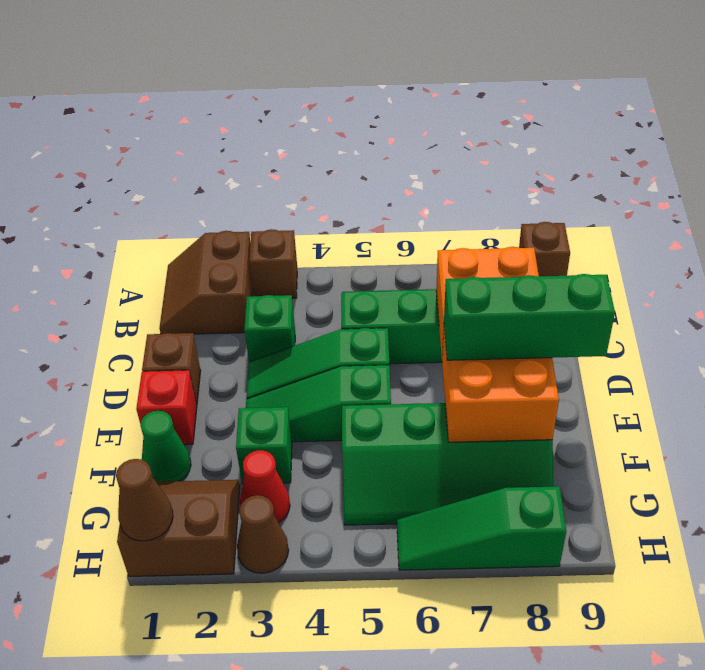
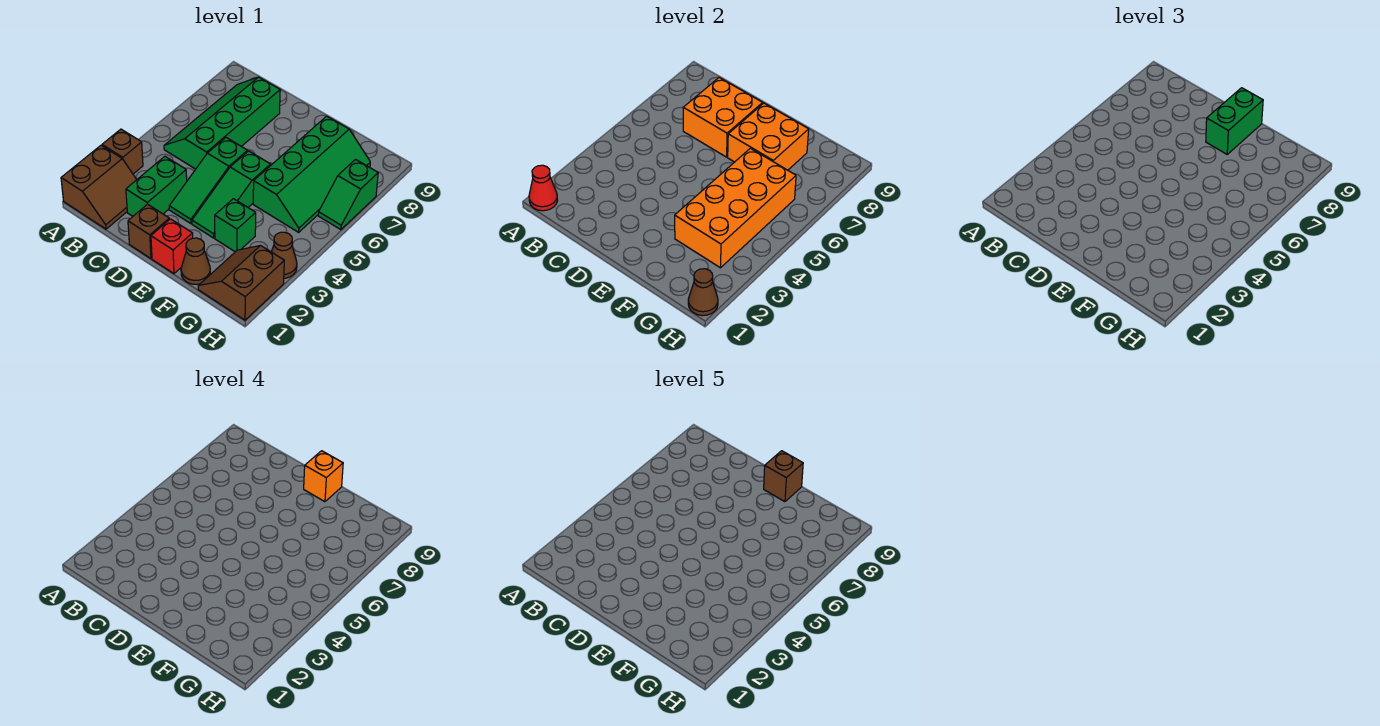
brown slope A1:B2 level 1 top 2 -> brown slope A1:B2 level 1 top A
brown brick A9 level 1 -> brown brick E9 level 5
green brick C3 level 1 -> green brick C2:C3 level 1
green brick E7:E9 level 3 -> green brick E8:E9 level 3
none -> orange brick E9 level 4
green cone F1 level 1 -> brown cone F1 level 1
none -> orange brick F3:G6 level 2
red cone G3 level 1 -> red cone A1 level 2
green slope H6:H8 level 1 top 8 -> green slope H6:H7 level 1 top 7

